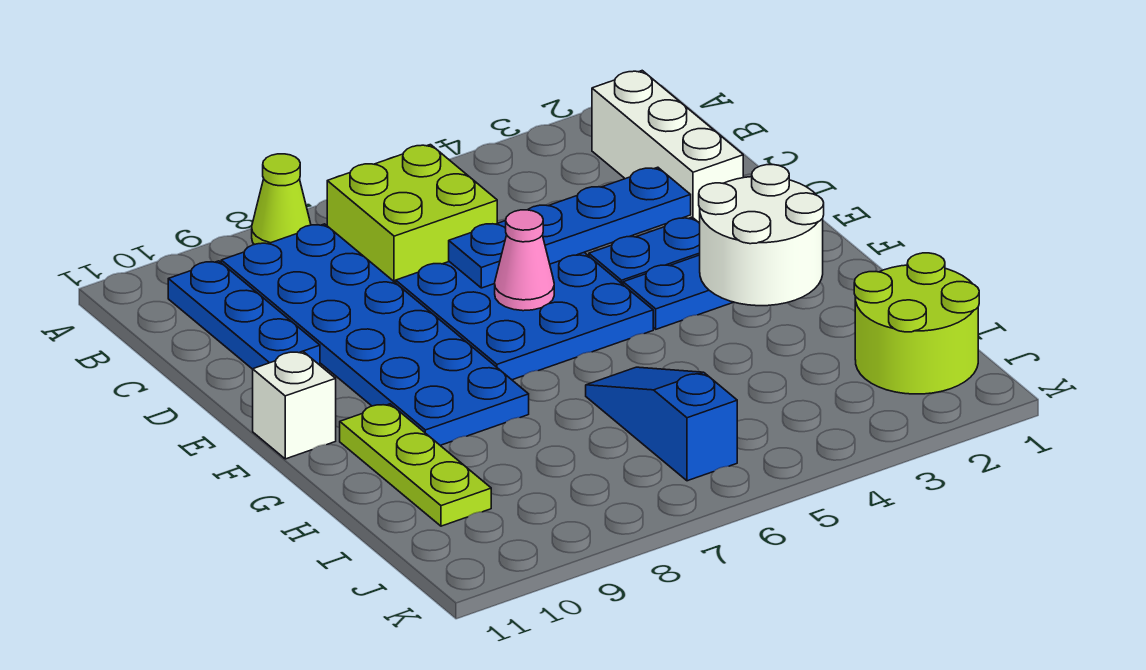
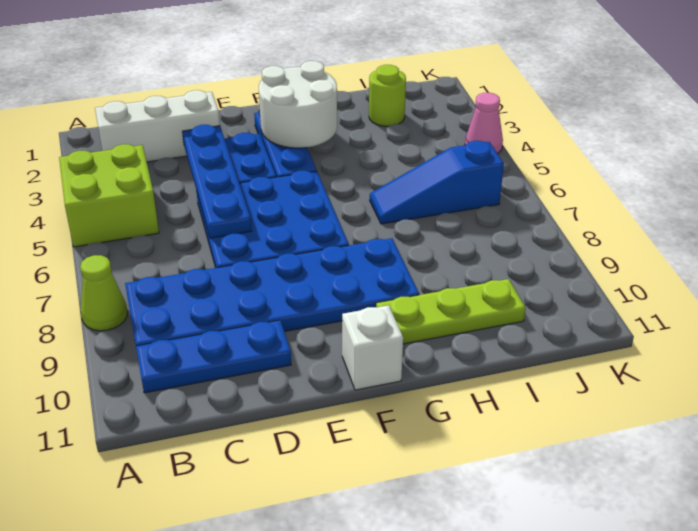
lime brick B6:C7 level 1 -> lime brick A4:B5 level 1
pink cone E6 level 2 -> pink cone K4 level 1
lime round brick I1:J2 level 1 -> lime round brick I2 level 1

